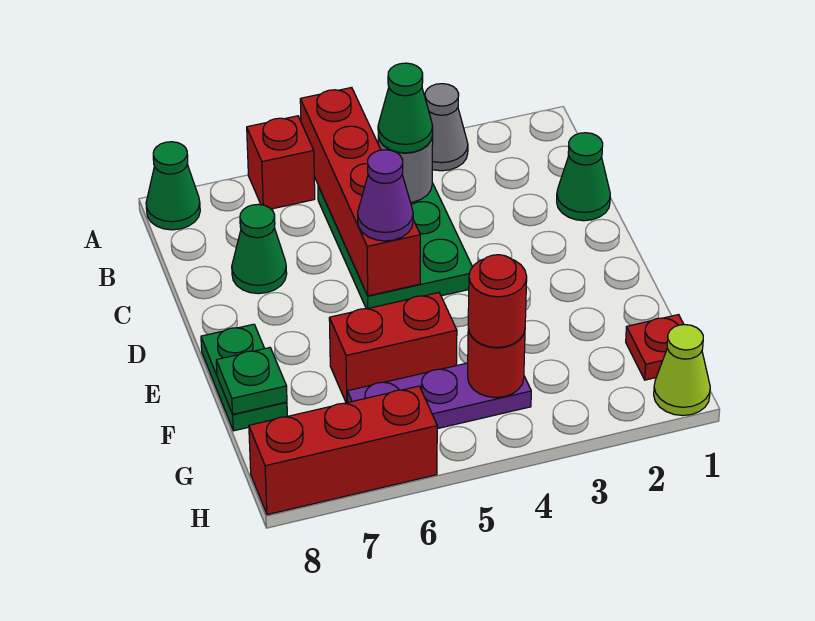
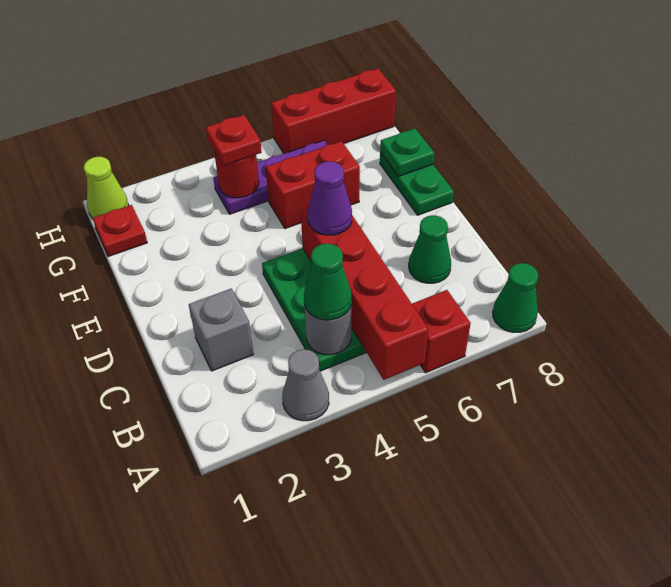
green cone C1 level 1 -> none
none -> grey brick C2 level 1
red round brick G4 level 3 -> red plate G4 level 3

